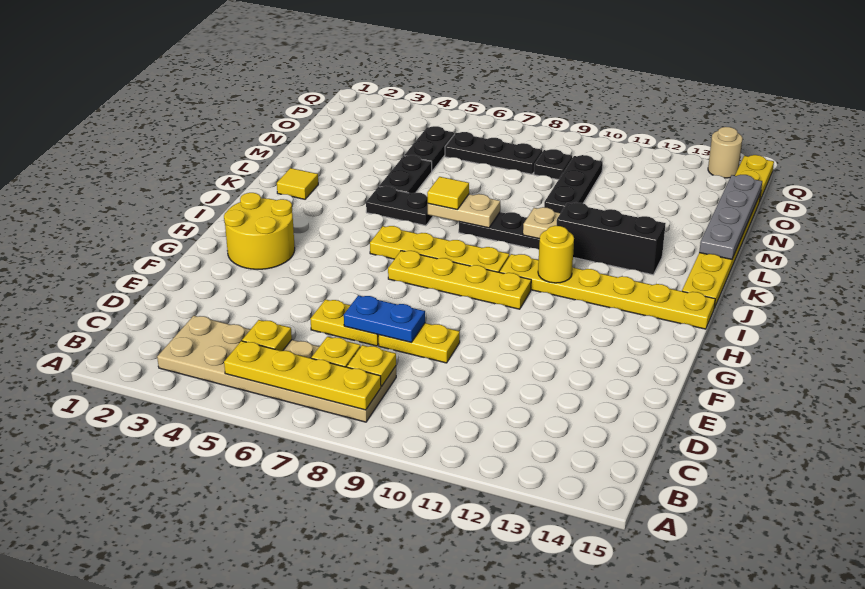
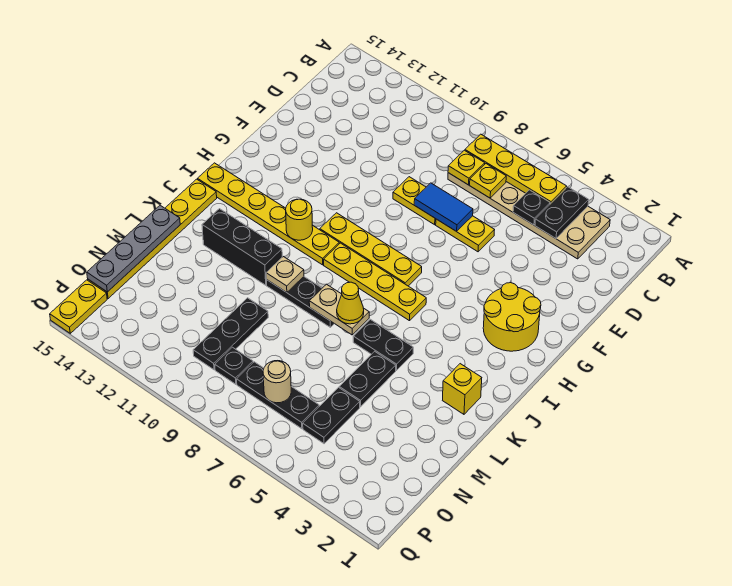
none -> black plate B4:C4 level 2
yellow plate C5 level 2 -> black plate C5 level 2
blue plate E7:E8 level 2 -> blue tile E7:E8 level 2
yellow tile K2 level 1 -> yellow brick K2 level 1
yellow tile K7 level 3 -> yellow cone K7 level 3
tan round brick Q14 level 1 -> tan round brick O7 level 2

